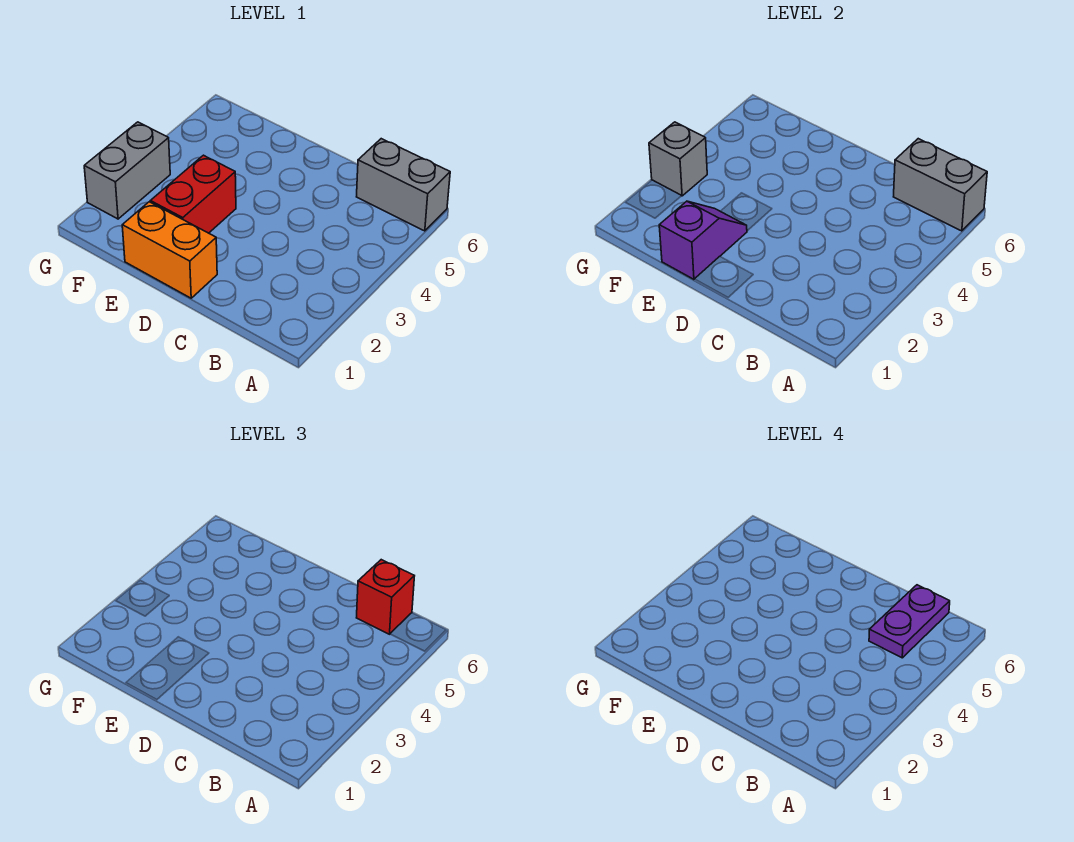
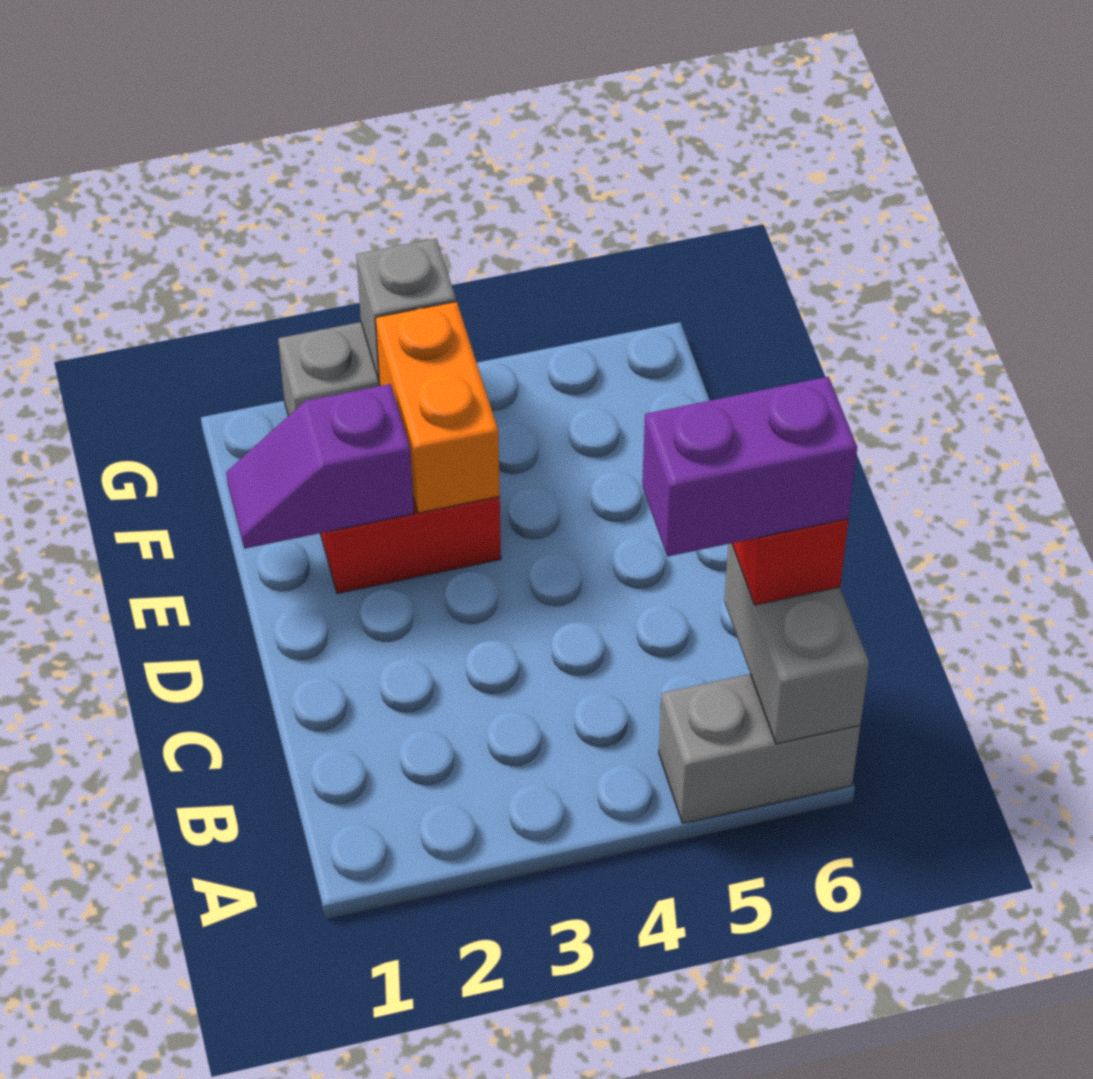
grey brick A6:B6 level 1 -> grey brick A5:A6 level 1
purple plate B5:B6 level 4 -> purple brick B5:B6 level 4
orange brick D1:E1 level 1 -> orange brick E3:F3 level 2
purple slope E1:E2 level 2 top 1 -> purple slope E1:E2 level 2 top 2

